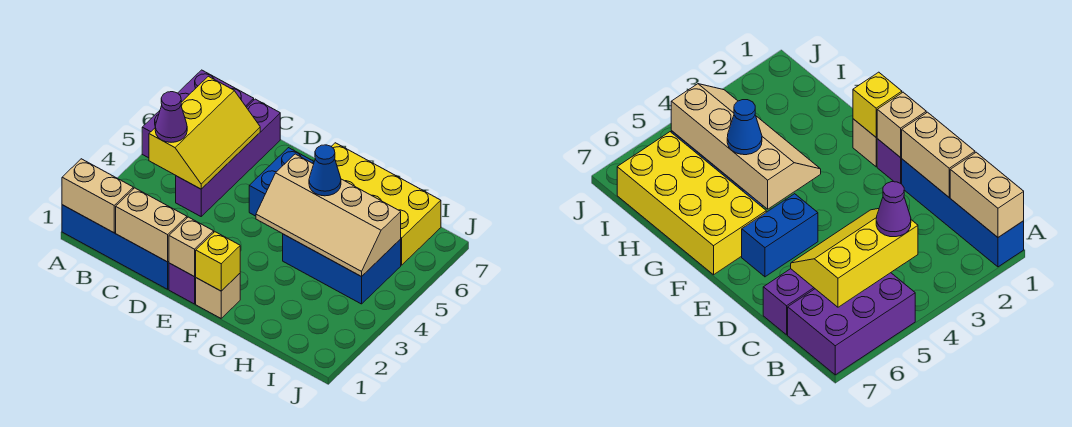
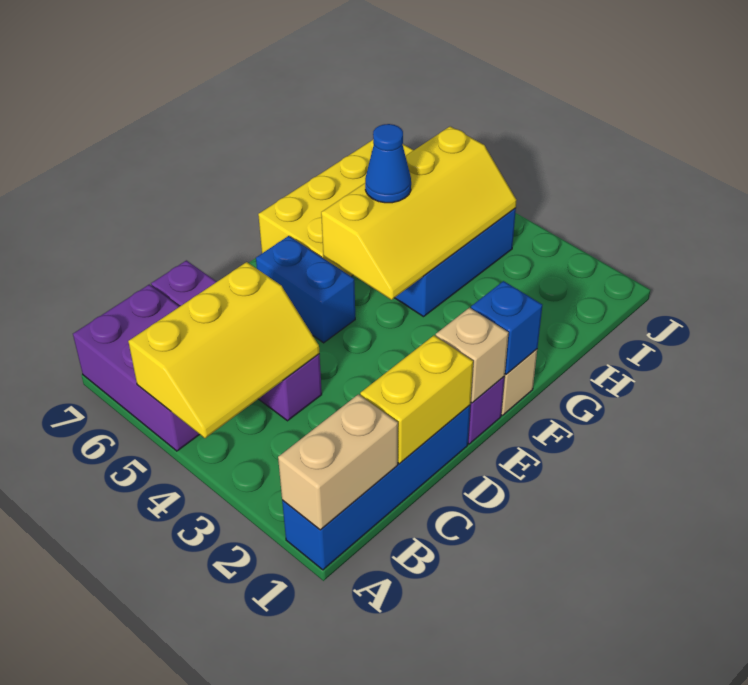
yellow slope B4:C6 level 2 top B -> yellow slope A4:C5 level 2 top 5
purple cone B4 level 3 -> none
tan brick C1:D1 level 2 -> yellow brick C1:D1 level 2
yellow brick F1 level 2 -> blue brick F1 level 2
tan slope F4:I5 level 2 top 5 -> yellow slope F4:I5 level 2 top 5

